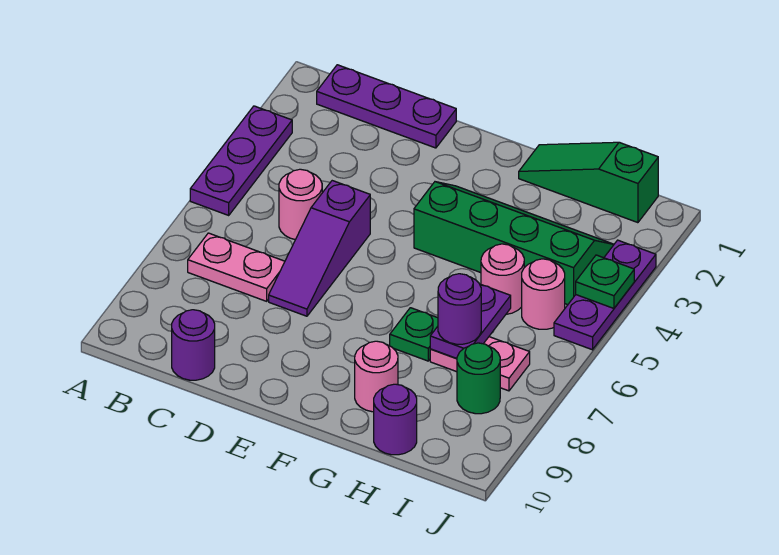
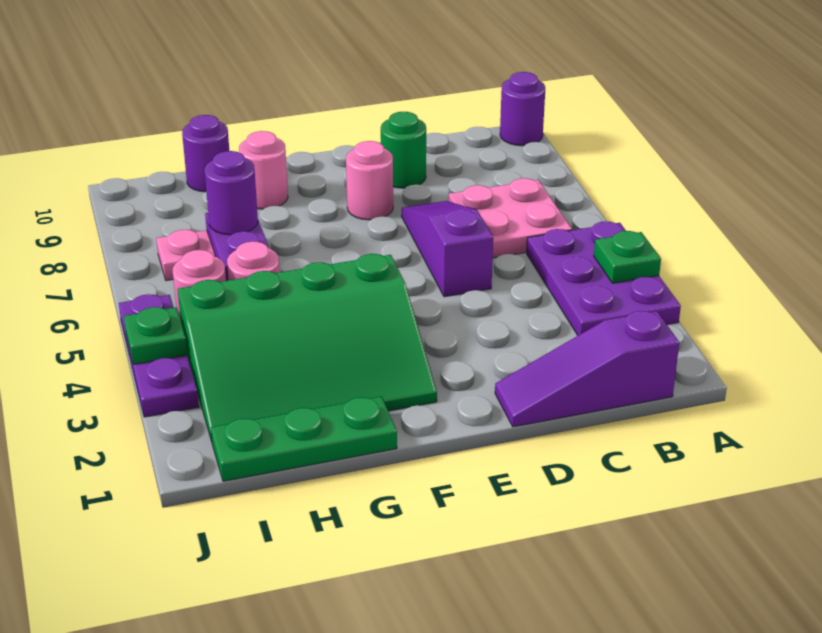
purple plate A3:A5 level 1 -> purple plate A3:B5 level 1
purple plate B1:D1 level 1 -> purple slope B1:D1 level 1 top B
pink plate B7:C7 level 1 -> pink plate B6:C7 level 1
pink round brick C5 level 1 -> pink round brick E8 level 1
purple round brick C10 level 1 -> purple round brick A10 level 1
green slope F3:I4 level 1 top 4 -> green slope F2:I4 level 1 top 4
green slope G1:I1 level 1 top I -> green plate G1:I1 level 1
green plate G7 level 1 -> green plate A4 level 2
green round brick I8 level 1 -> green round brick D9 level 1

